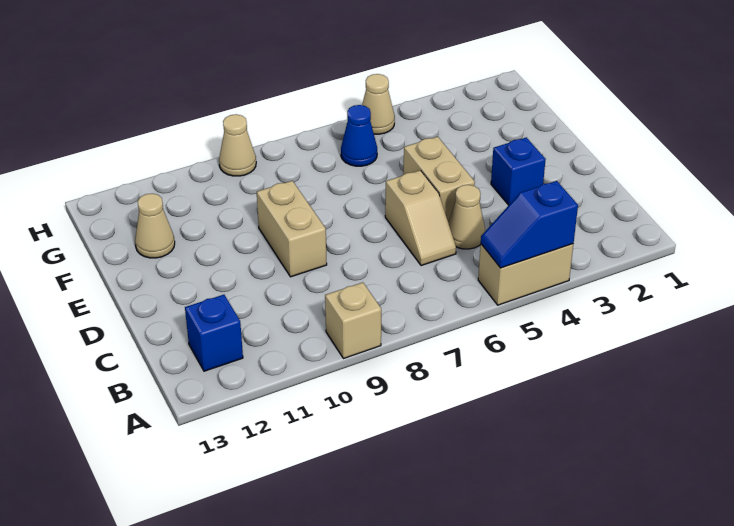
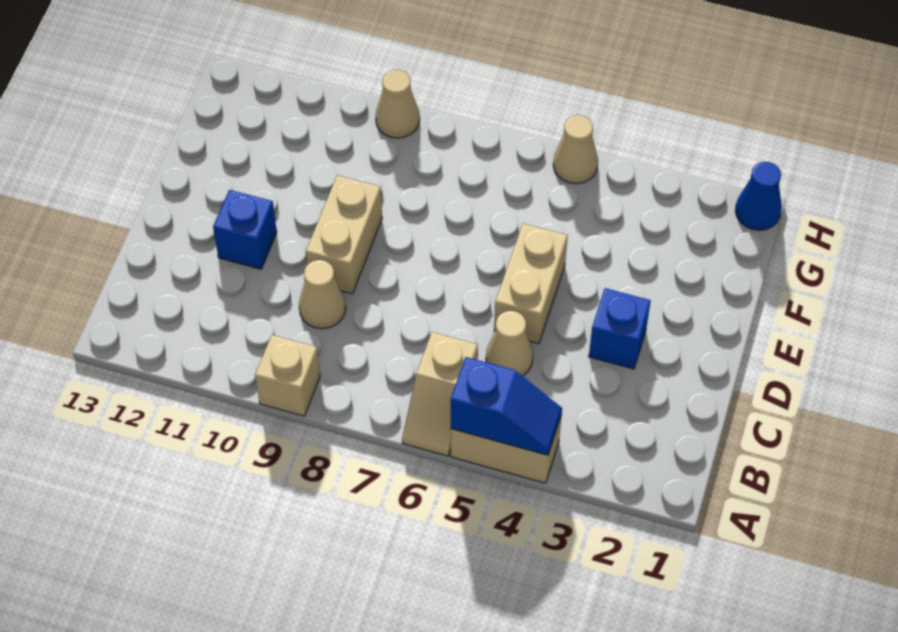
blue slope A4:A5 level 2 top 4 -> blue slope A4:A5 level 2 top 5
blue brick B12 level 1 -> blue brick D11 level 1
tan slope C6:D6 level 1 top D -> tan slope A6:B6 level 1 top B
tan cone F12 level 1 -> tan cone C9 level 1
blue cone G6 level 1 -> blue cone H1 level 1

